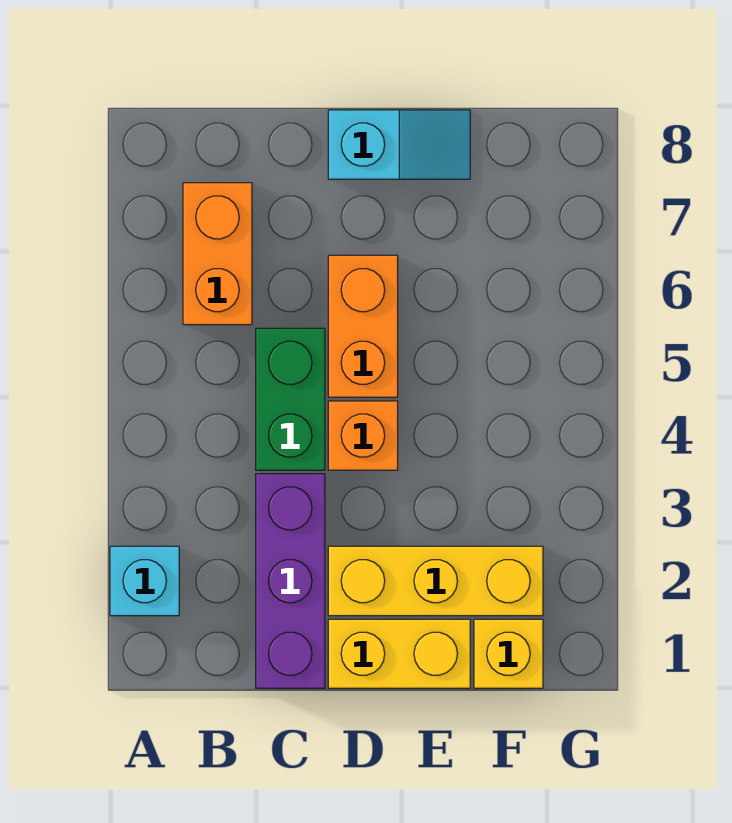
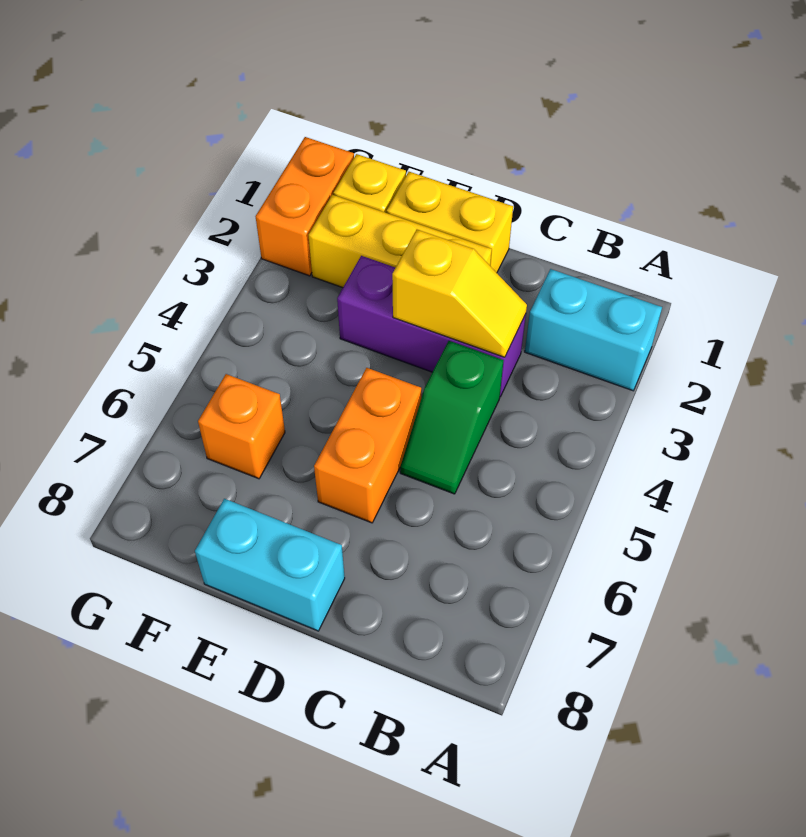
cyan brick A2 level 1 -> cyan brick A2:B2 level 1
orange brick B6:B7 level 1 -> orange brick G1:G2 level 1
purple brick C1:C3 level 1 -> purple brick C3:E3 level 1
none -> yellow slope C3:D3 level 2 top D
green brick C4:C5 level 1 -> green slope C4:C5 level 1 top 4
orange brick D4 level 1 -> orange brick F6 level 1
cyan slope D8:E8 level 1 top D -> cyan brick D8:E8 level 1

